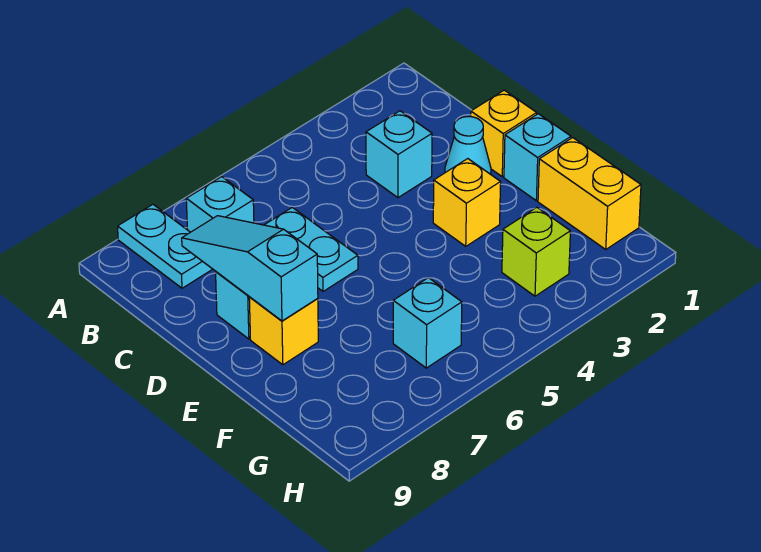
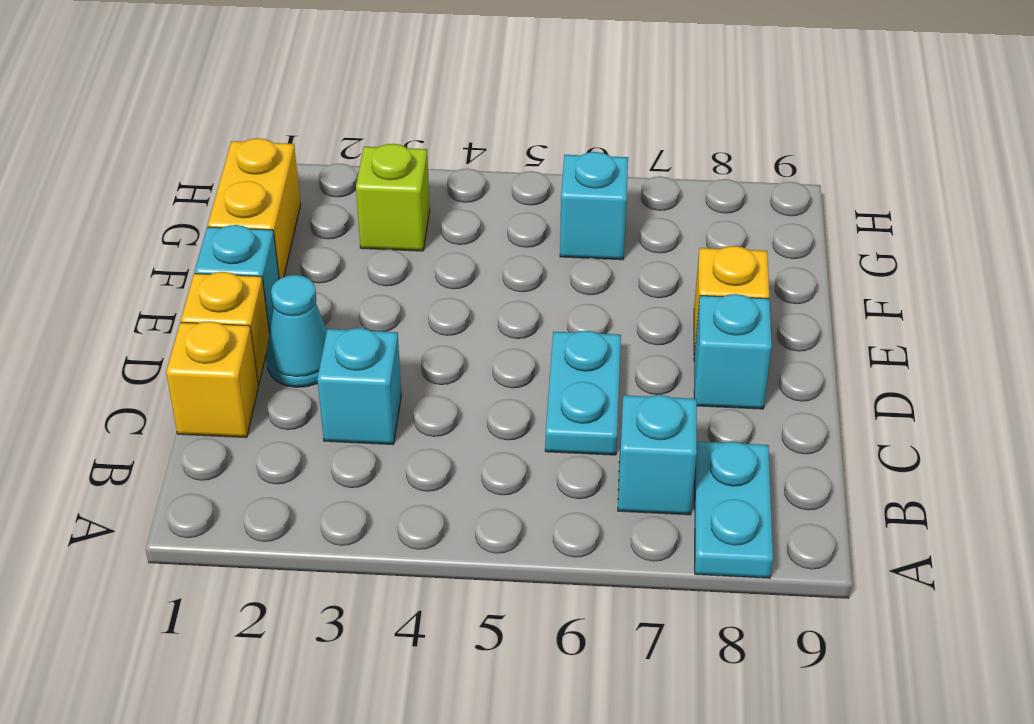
cyan slope C8:E8 level 2 top E -> none
yellow brick E3 level 1 -> yellow brick C1 level 1

